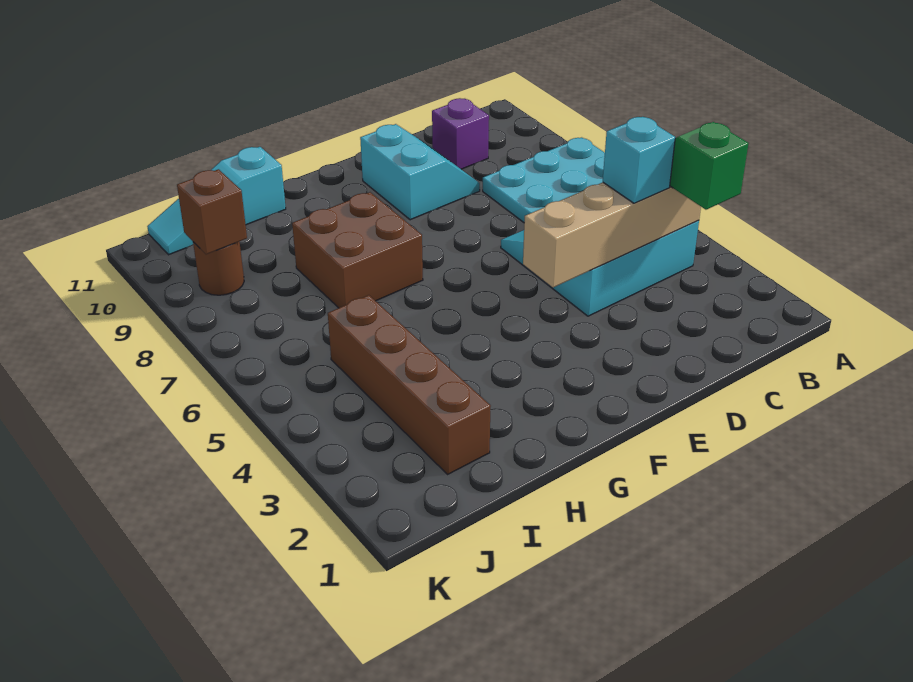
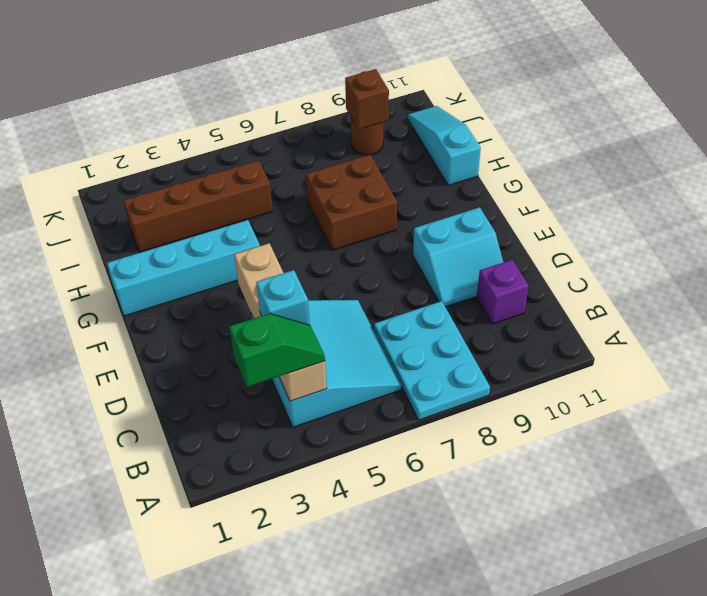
none -> cyan brick G1:G4 level 1

